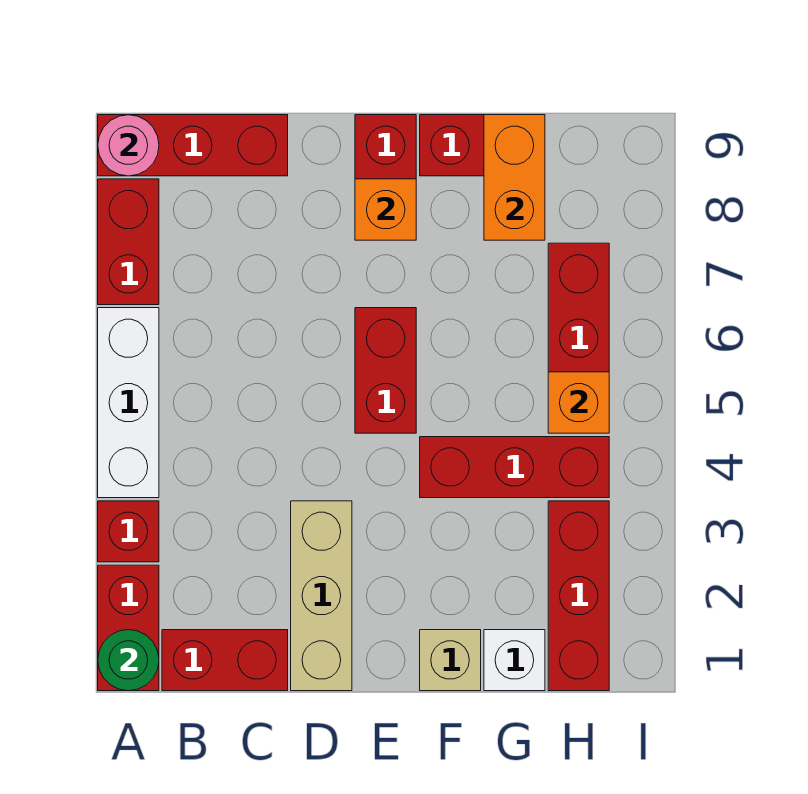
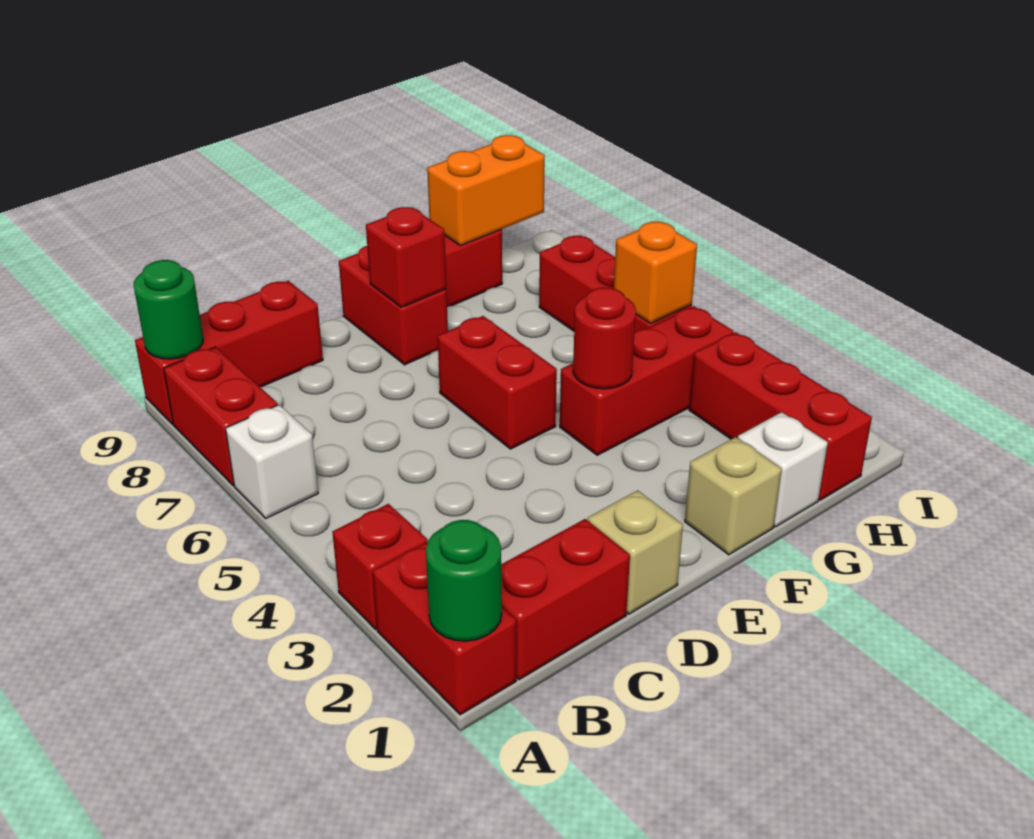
white brick A4:A6 level 1 -> white brick A6 level 1
pink round brick A9 level 2 -> green round brick A9 level 2
tan brick D1:D3 level 1 -> tan brick D1 level 1
orange brick E8 level 2 -> red brick E8 level 2
none -> red round brick F4 level 2
orange brick G8:G9 level 2 -> orange brick G9:H9 level 2

